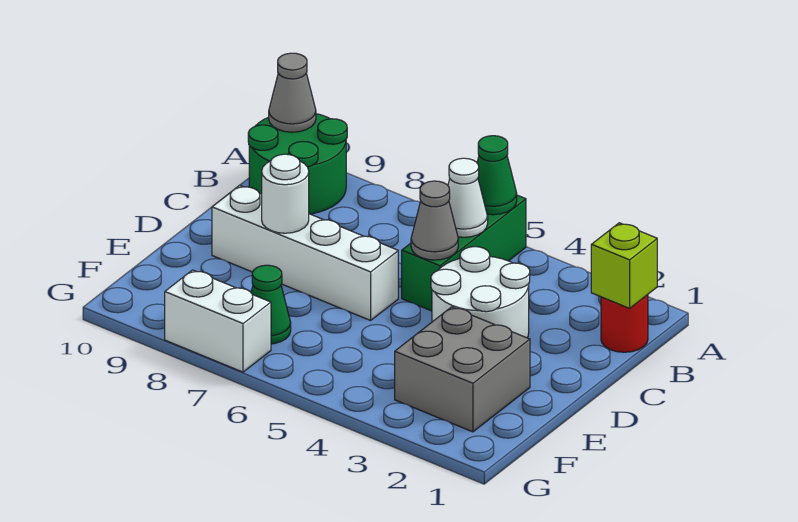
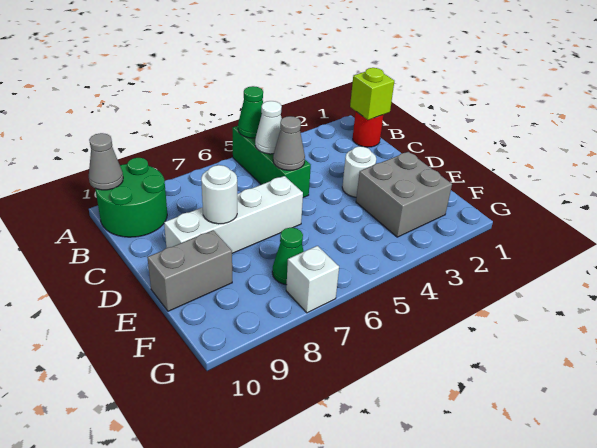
white round brick C3:D4 level 1 -> white round brick D3 level 1
none -> grey brick E9:E10 level 1
white brick G7:G8 level 1 -> white brick G7 level 1

